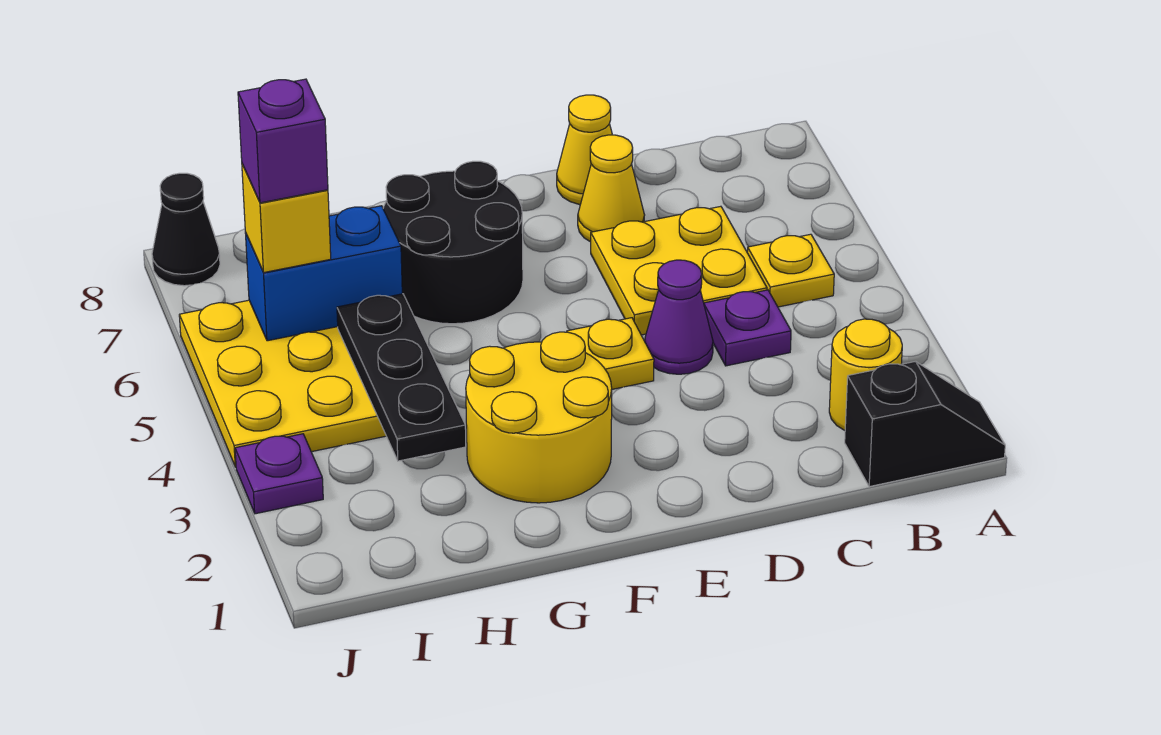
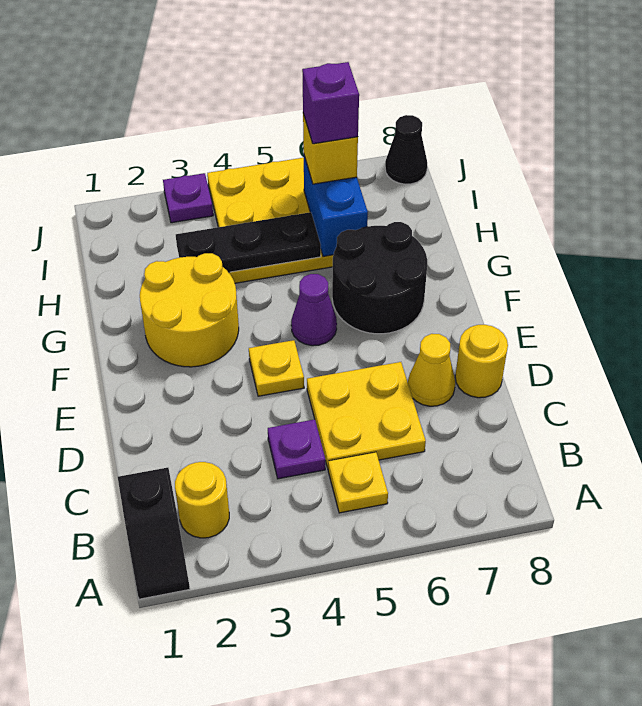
purple cone D4 level 1 -> purple cone F5 level 1
yellow cone D8 level 1 -> yellow round brick D8 level 1

